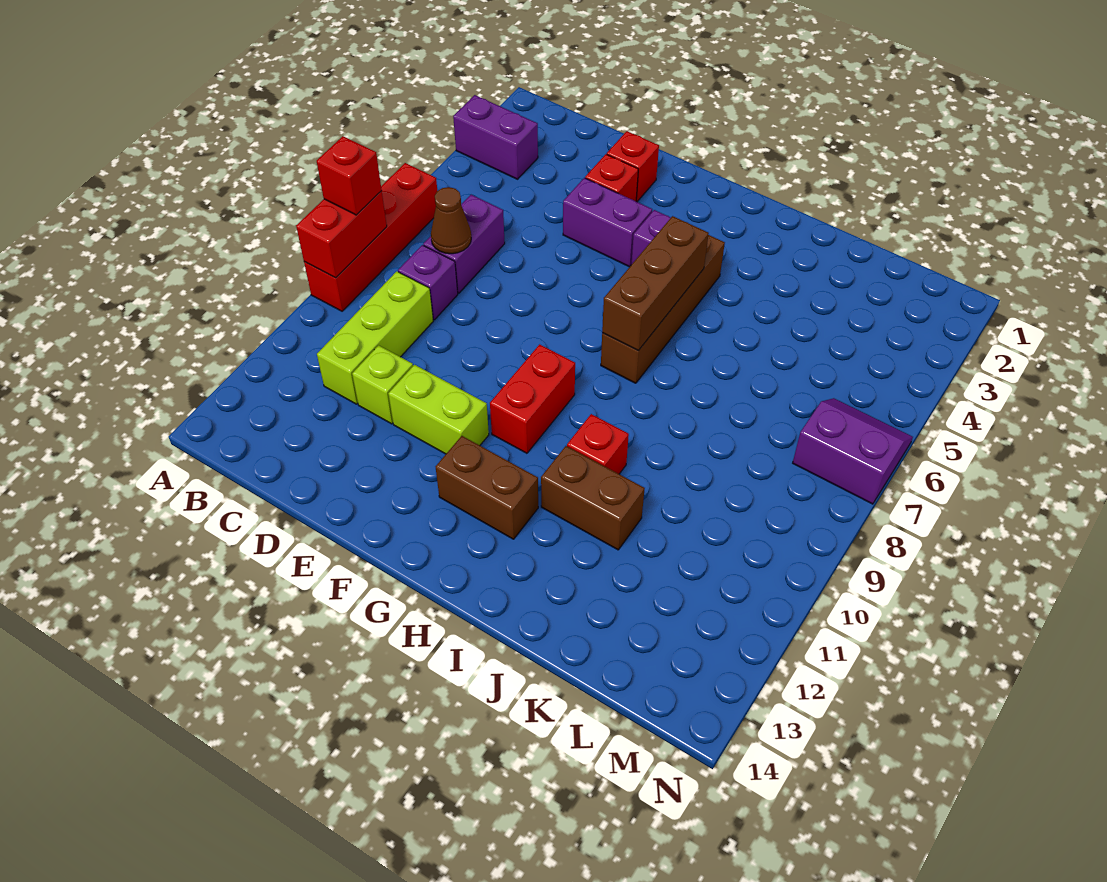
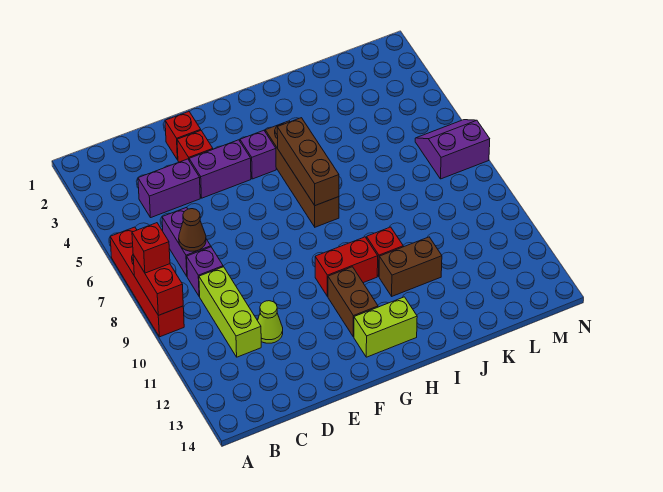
purple brick A3:B3 level 1 -> purple brick C4:D4 level 1
lime brick D11 level 1 -> lime cone D11 level 1
lime brick E11:F11 level 1 -> lime brick G13:H13 level 1
red brick G9:G10 level 1 -> red brick G10:H10 level 1
brown brick G12:H12 level 1 -> brown brick G11:G12 level 1

